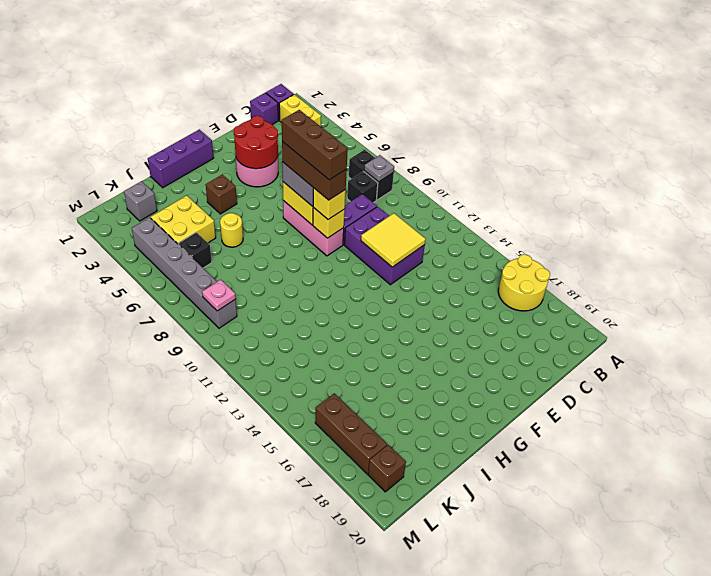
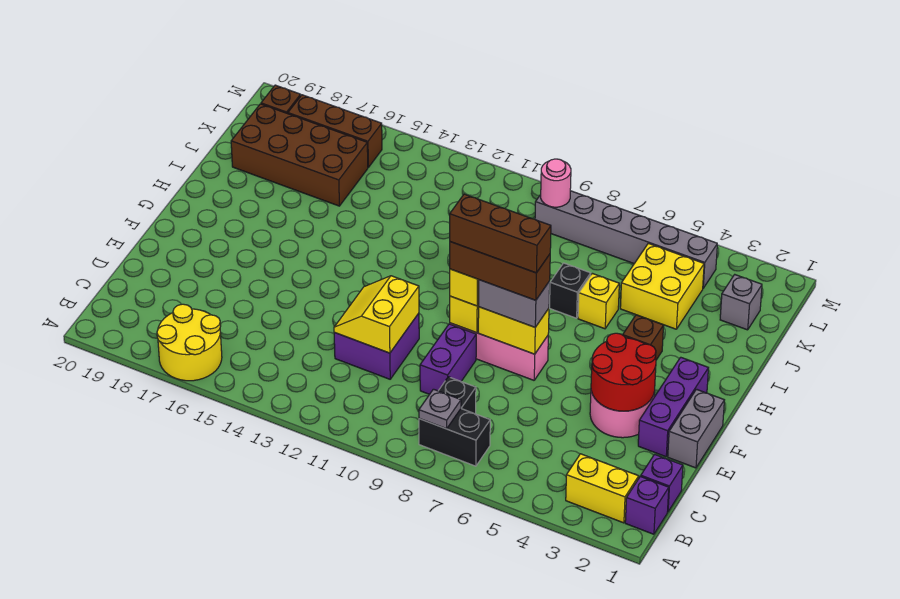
purple brick D10:E12 level 1 -> purple brick D11:E12 level 1
yellow tile D11:E12 level 2 -> yellow slope D11:E12 level 2 top 11
none -> grey brick E1:F1 level 1
purple brick G1:I1 level 1 -> purple brick E2:G2 level 1
yellow round brick I6 level 1 -> yellow brick I6 level 1
none -> brown brick J16:K19 level 1
black brick K6 level 1 -> black brick I7 level 1
pink plate L9 level 2 -> pink round brick L9 level 2

